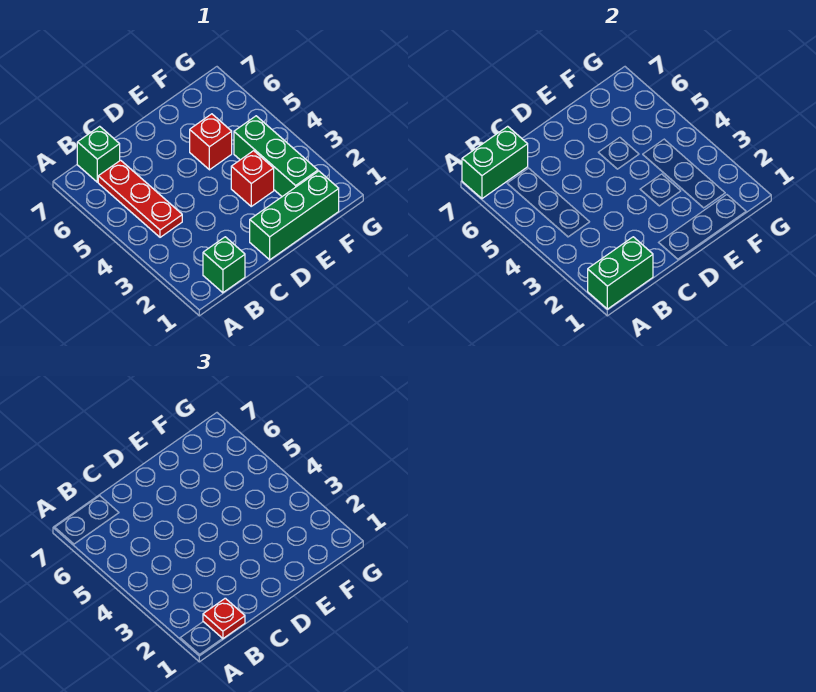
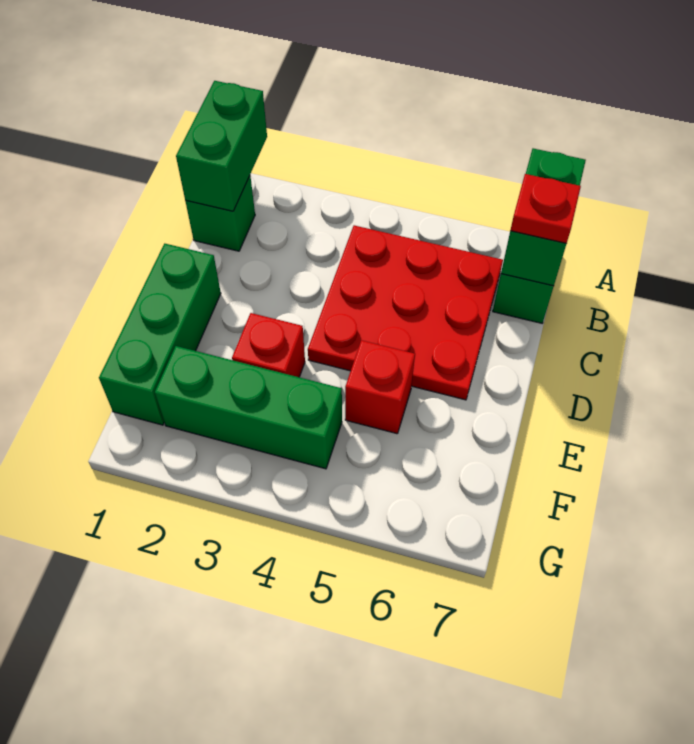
red plate B1 level 3 -> red plate B7 level 3
red plate B4:B6 level 1 -> red plate B4:D6 level 1

